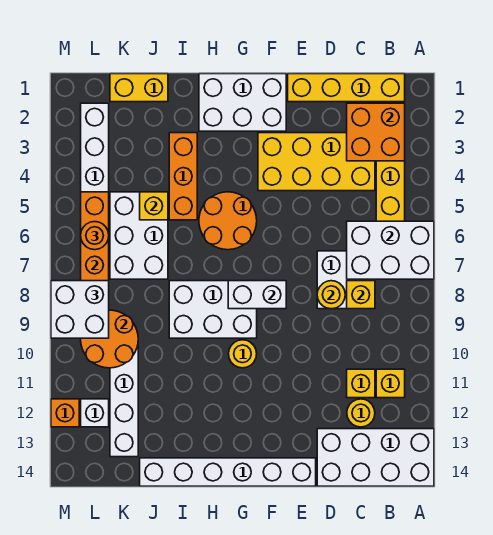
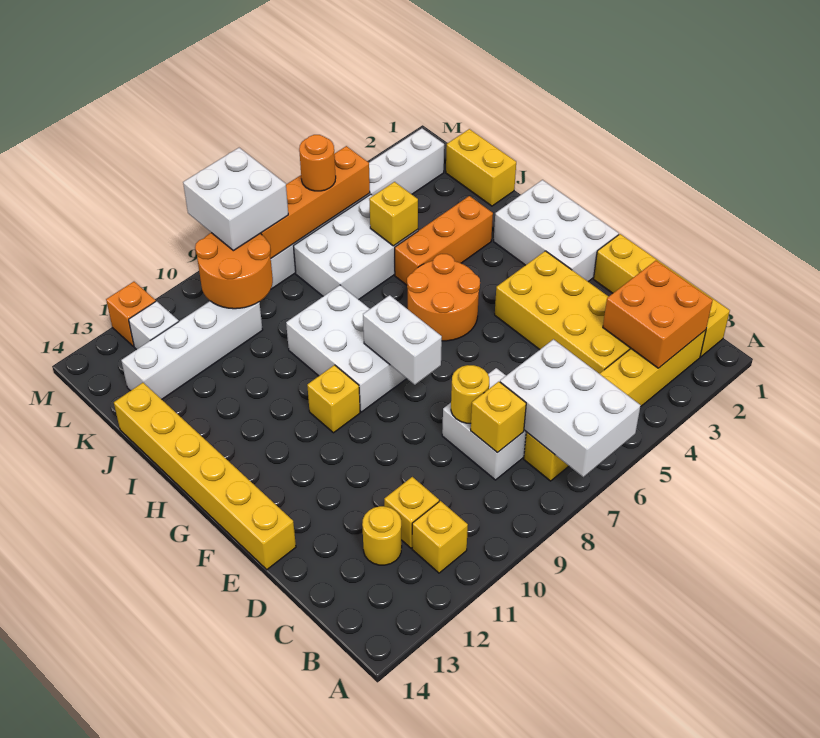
white brick A13:D14 level 1 -> none
white brick E14:J14 level 1 -> yellow brick E14:J14 level 1
yellow round brick G10 level 1 -> yellow brick G10 level 1

